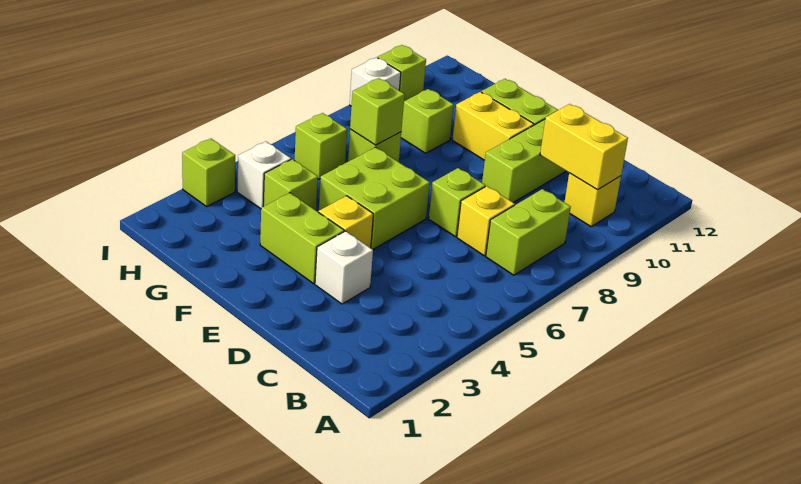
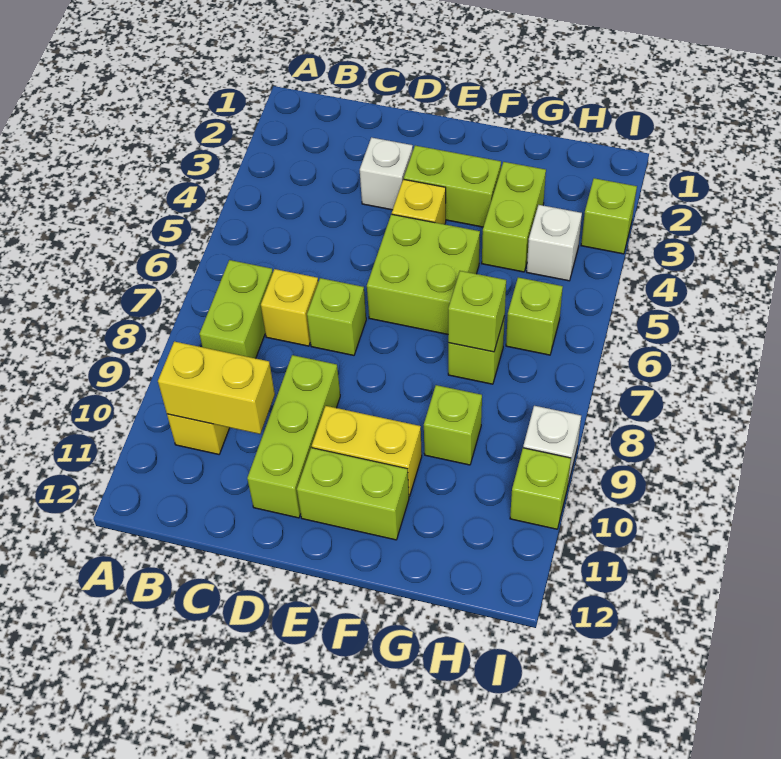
lime brick G4 level 1 -> lime brick G3:G4 level 1

